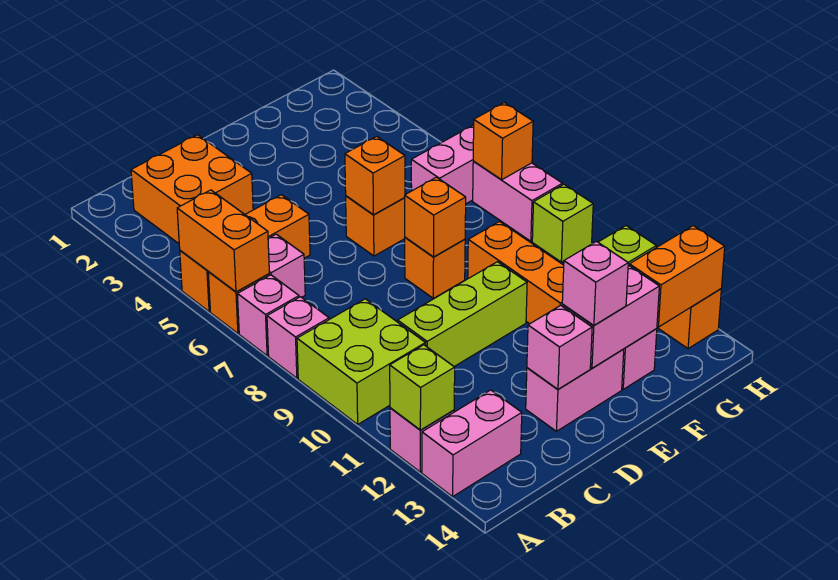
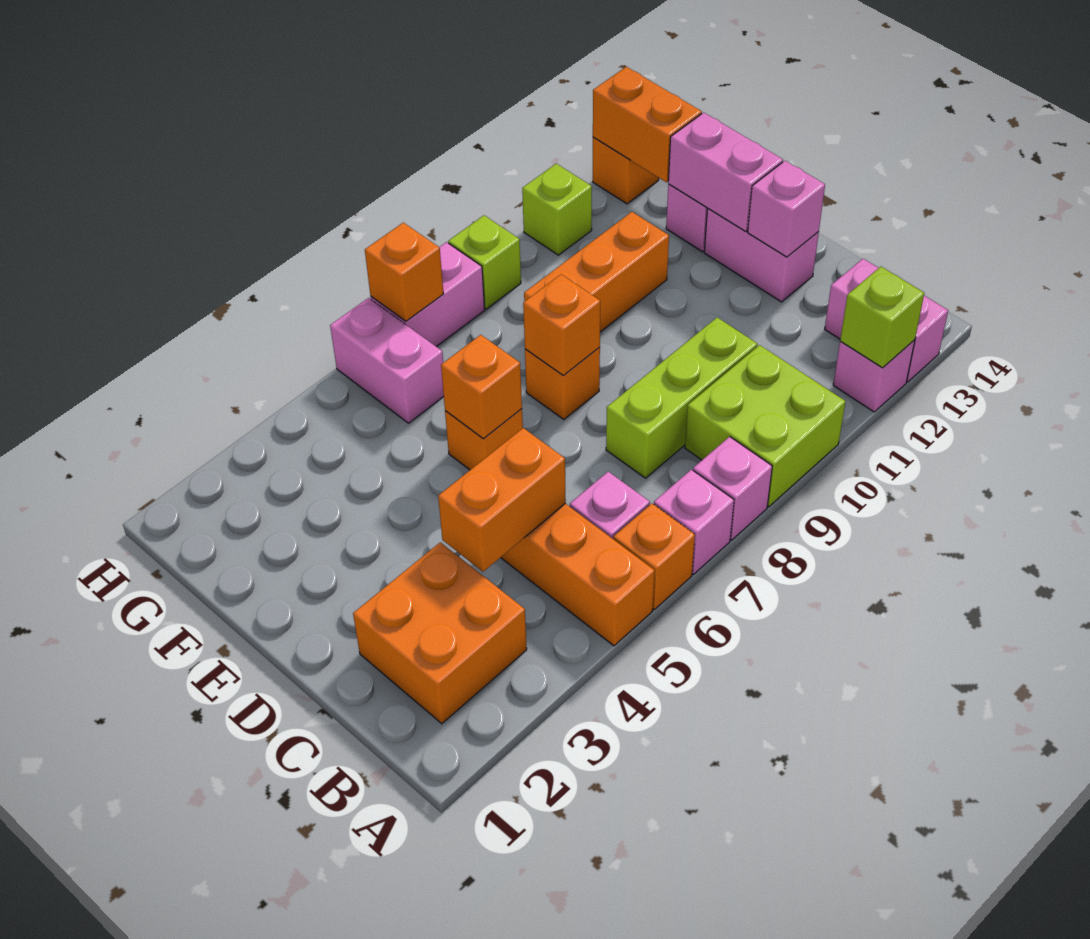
orange brick A5:A6 level 2 -> orange brick C4:C5 level 2
lime brick C10:E10 level 1 -> lime brick C8:C10 level 1
pink brick E13 level 3 -> none

